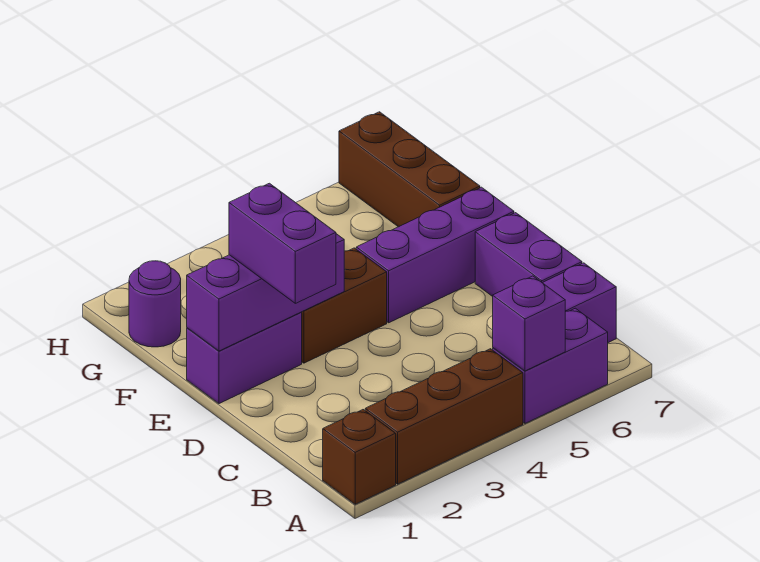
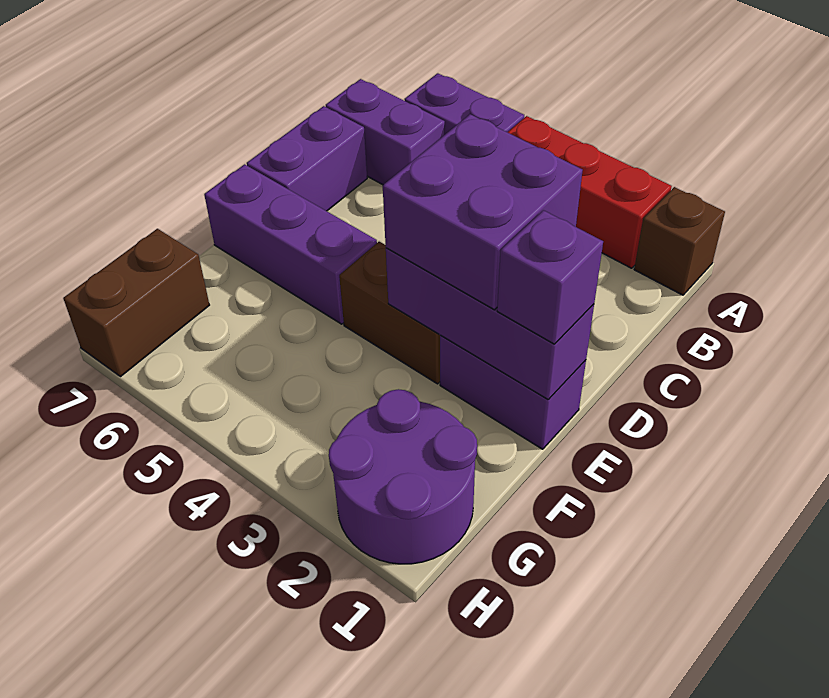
brown brick A2:A4 level 1 -> red brick A2:A4 level 1
purple brick A5 level 2 -> purple brick E1 level 3
purple brick D2:E2 level 3 -> purple brick D2:E3 level 3
brown brick F7:H7 level 1 -> brown brick G7:H7 level 1
purple round brick G1 level 1 -> purple round brick G1:H2 level 1

